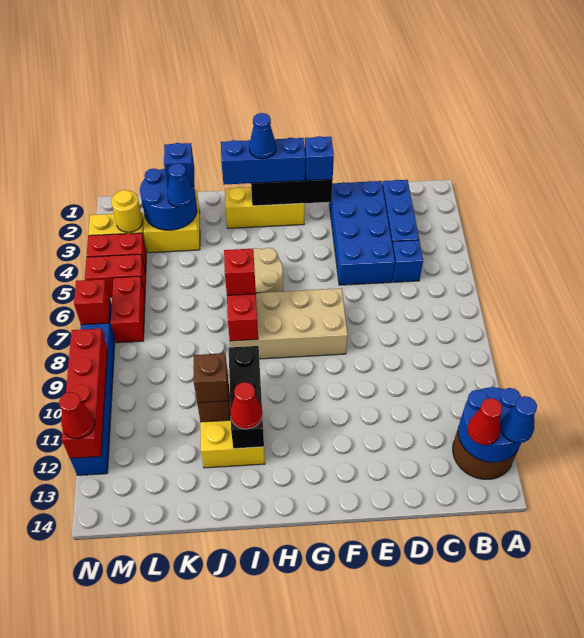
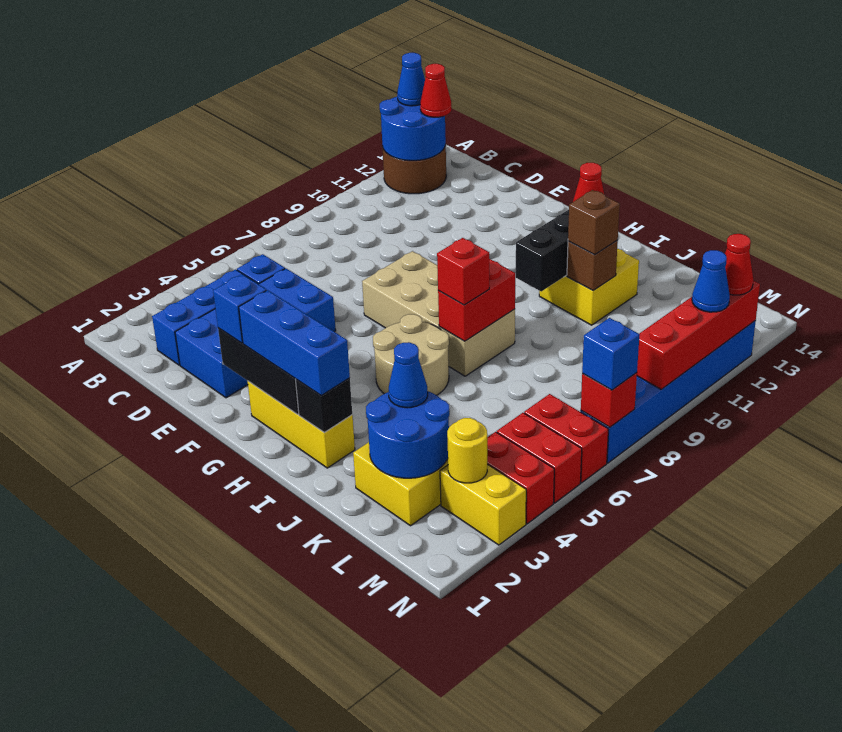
blue cone H2 level 4 -> blue cone N11 level 3
none -> black brick I2 level 2
blue brick K2 level 3 -> blue brick N7 level 3
red brick M6:M7 level 1 -> red brick M6:N6 level 1

